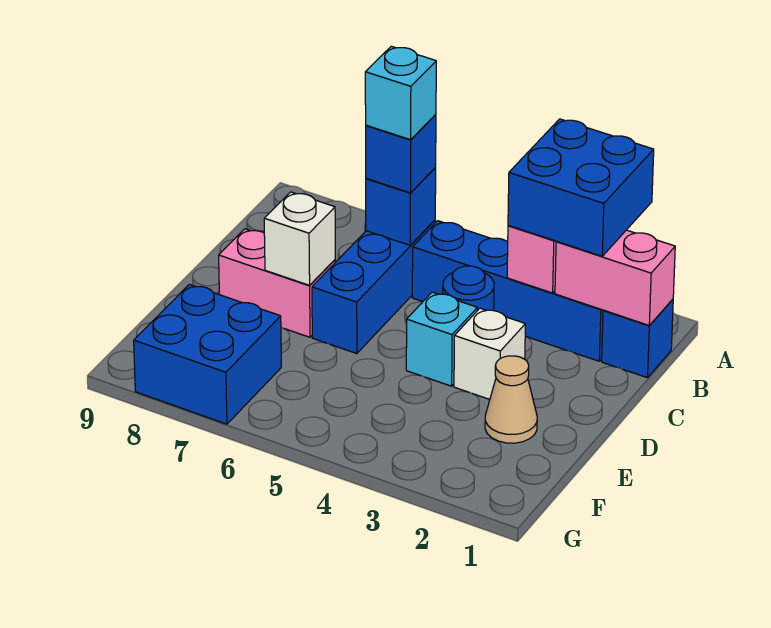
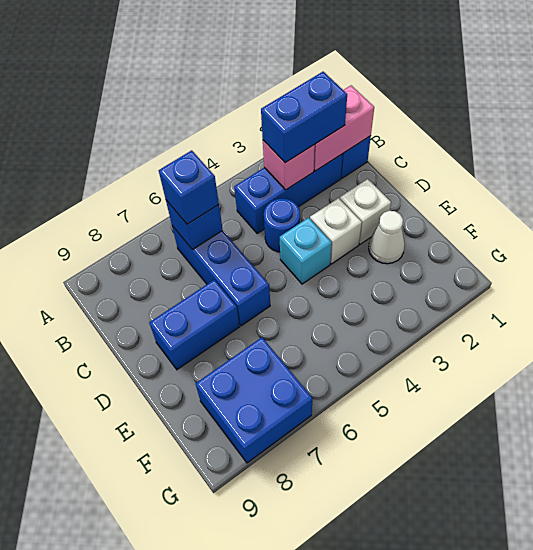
blue brick A2:B3 level 3 -> blue brick B2:B3 level 3
blue brick B2:B5 level 1 -> blue brick B2:B4 level 1
cyan brick B6 level 4 -> none
pink brick D7:D8 level 1 -> blue brick D7:D8 level 1
white brick D7 level 2 -> white brick D2 level 1
tan cone E2 level 1 -> white cone E2 level 1

